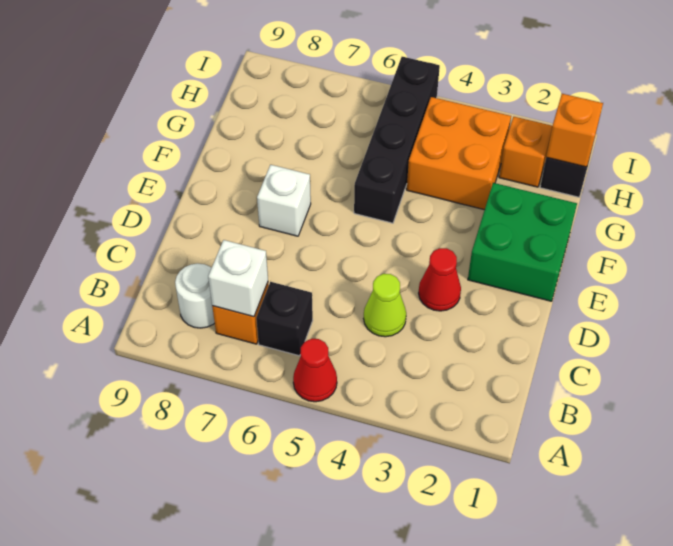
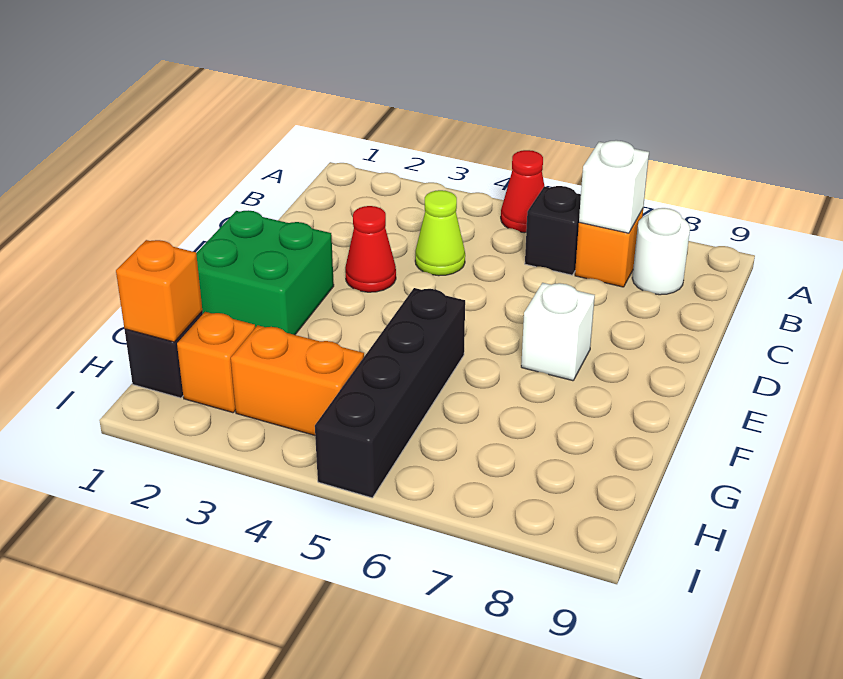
orange brick G3:H4 level 1 -> orange brick H3:H4 level 1

